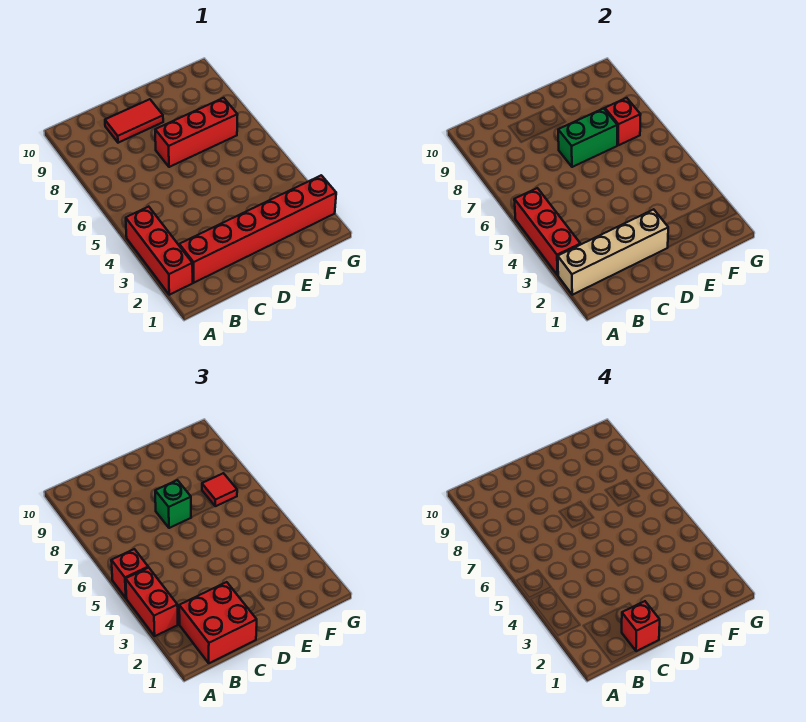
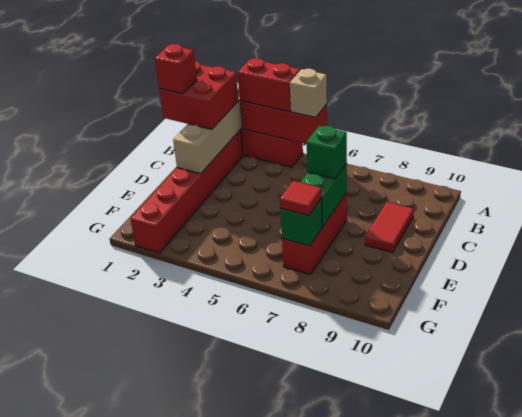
red brick A5 level 3 -> tan brick A5 level 3
red brick F7 level 2 -> green brick F7 level 2

